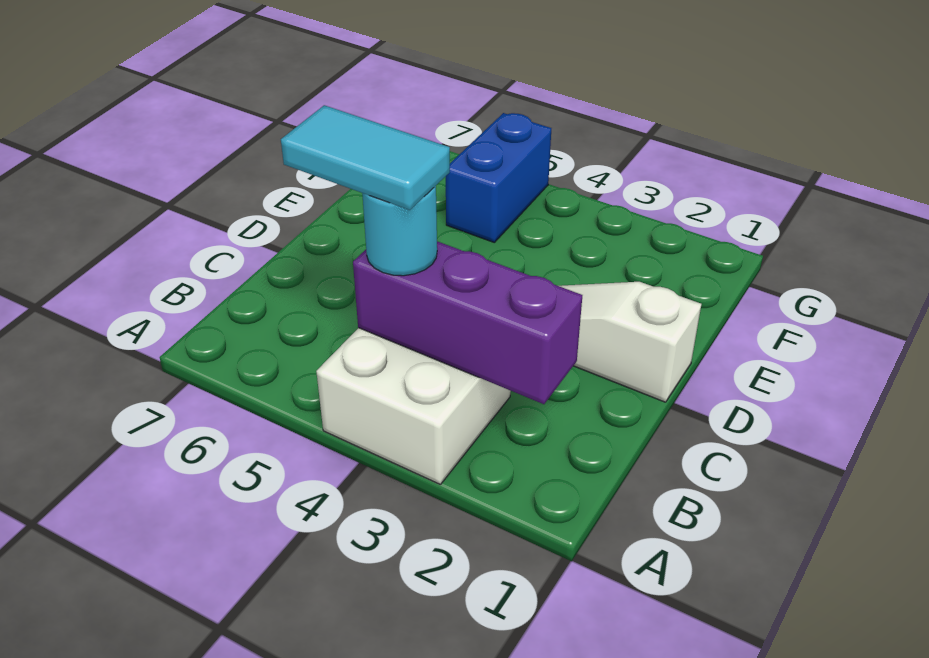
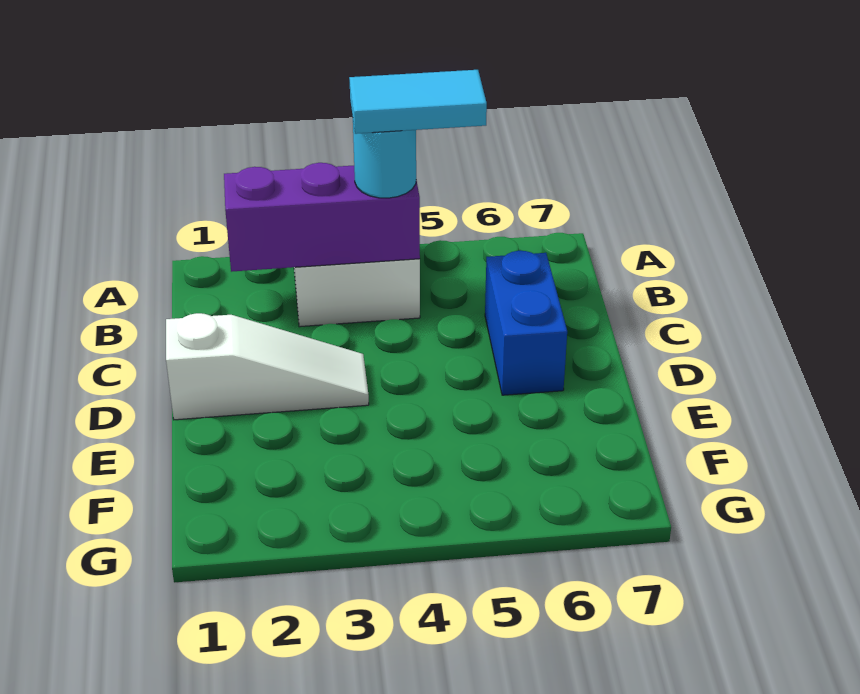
blue brick F5:G5 level 1 -> blue brick C6:D6 level 1

